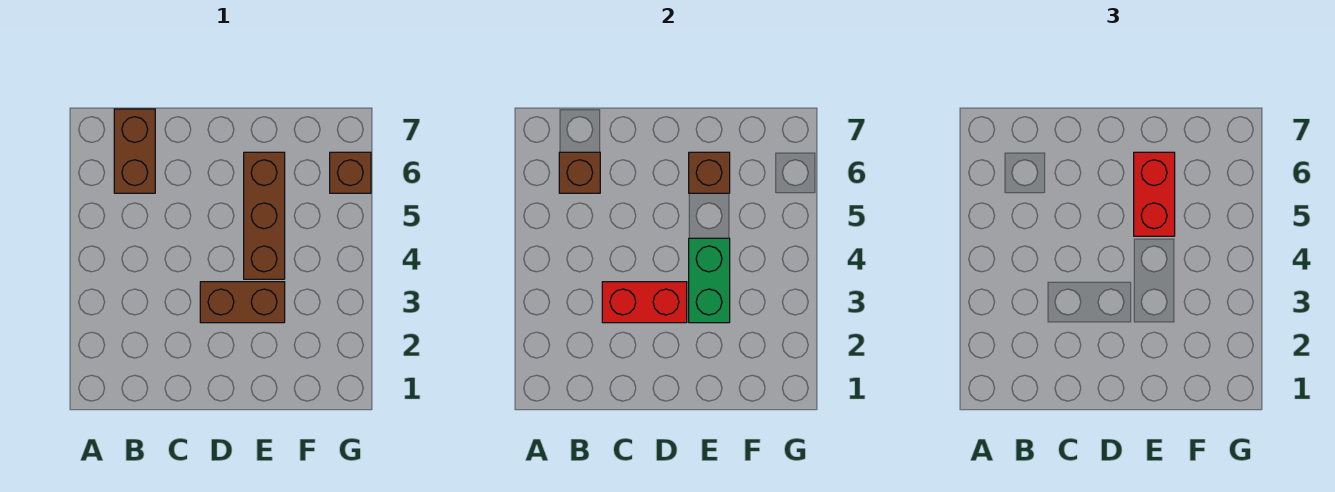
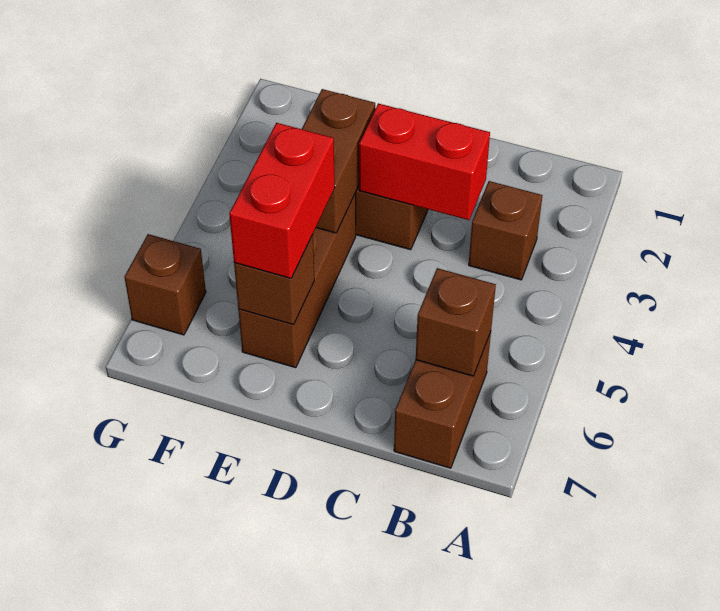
none -> brown brick B3 level 1
green brick E3:E4 level 2 -> brown brick E3:E4 level 2

